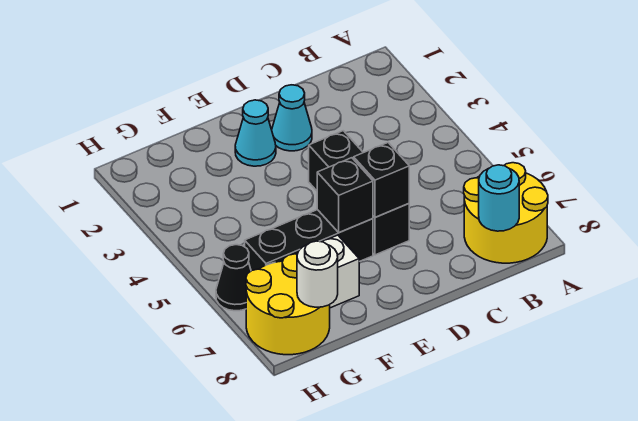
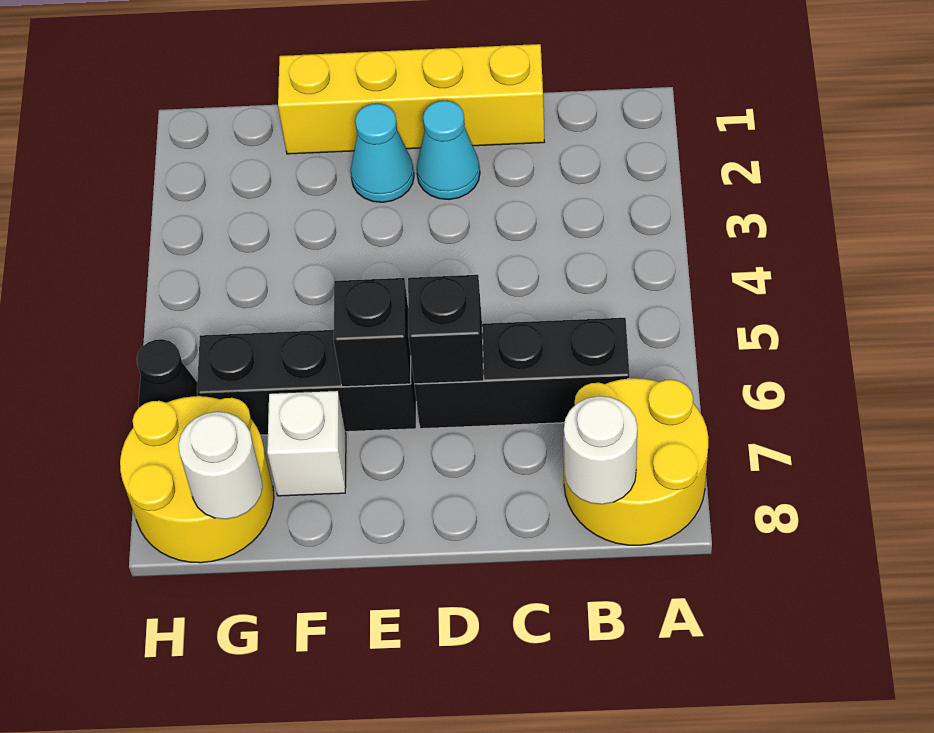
cyan round brick B8 level 2 -> white round brick B8 level 2
none -> yellow brick C1:F1 level 1
black brick D4:D6 level 1 -> black brick B6:D6 level 1

